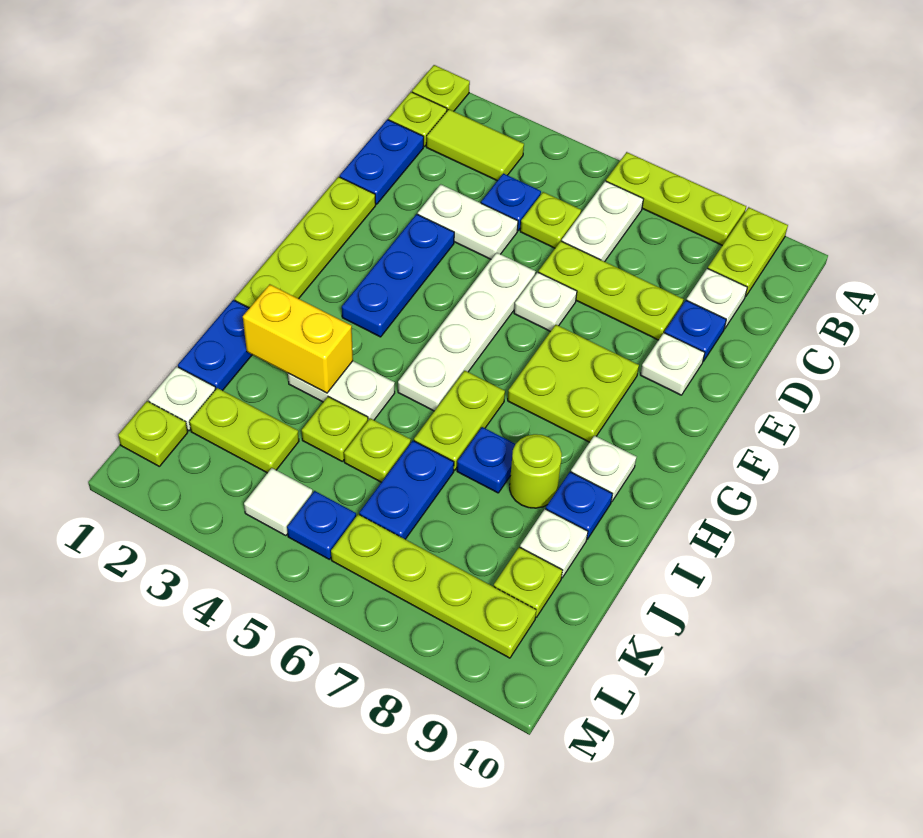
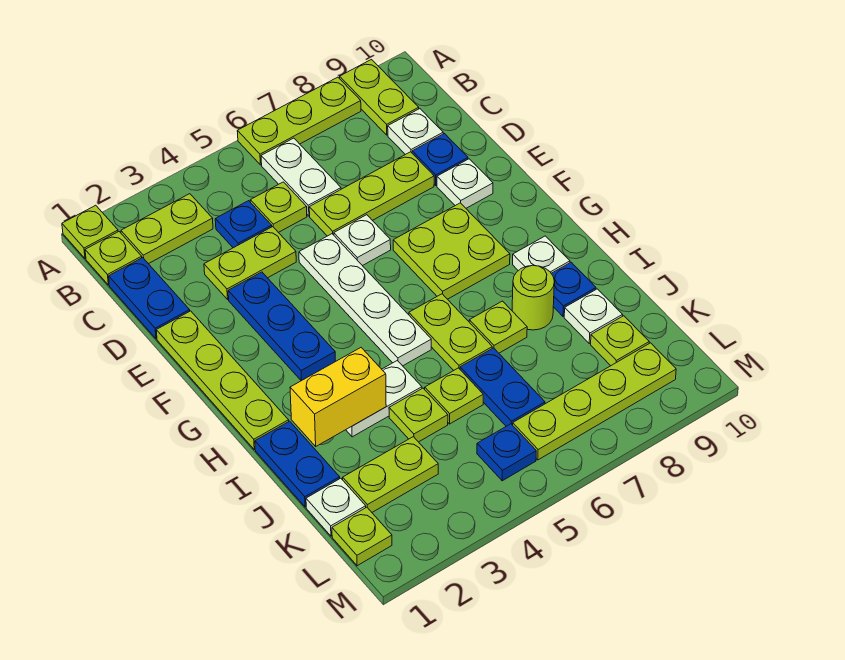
lime tile B2:B3 level 1 -> lime plate B2:B3 level 1
white plate D3:D4 level 1 -> lime plate D3:D4 level 1
blue plate I7 level 1 -> lime plate I7 level 1
white tile L4 level 1 -> none

